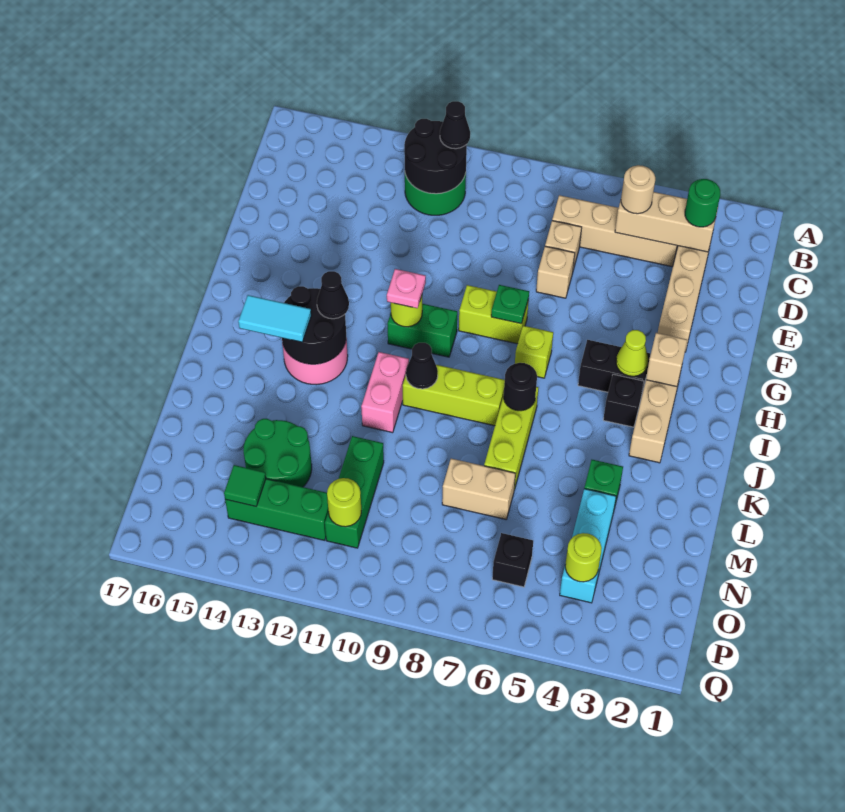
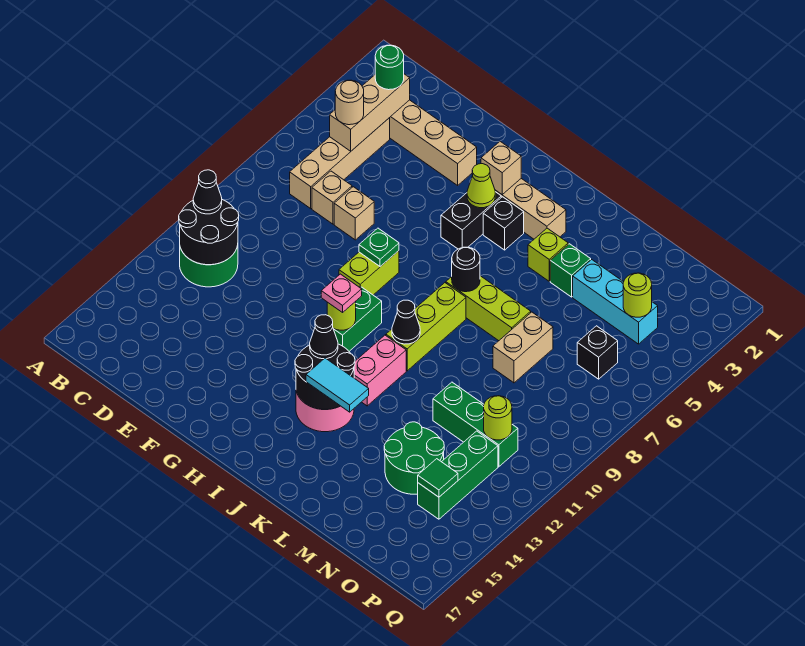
lime brick H7 level 1 -> lime brick K4 level 1
pink brick J11:K11 level 1 -> pink brick J11:J12 level 1
cyan tile J14:J15 level 3 -> cyan tile J14:K14 level 3

